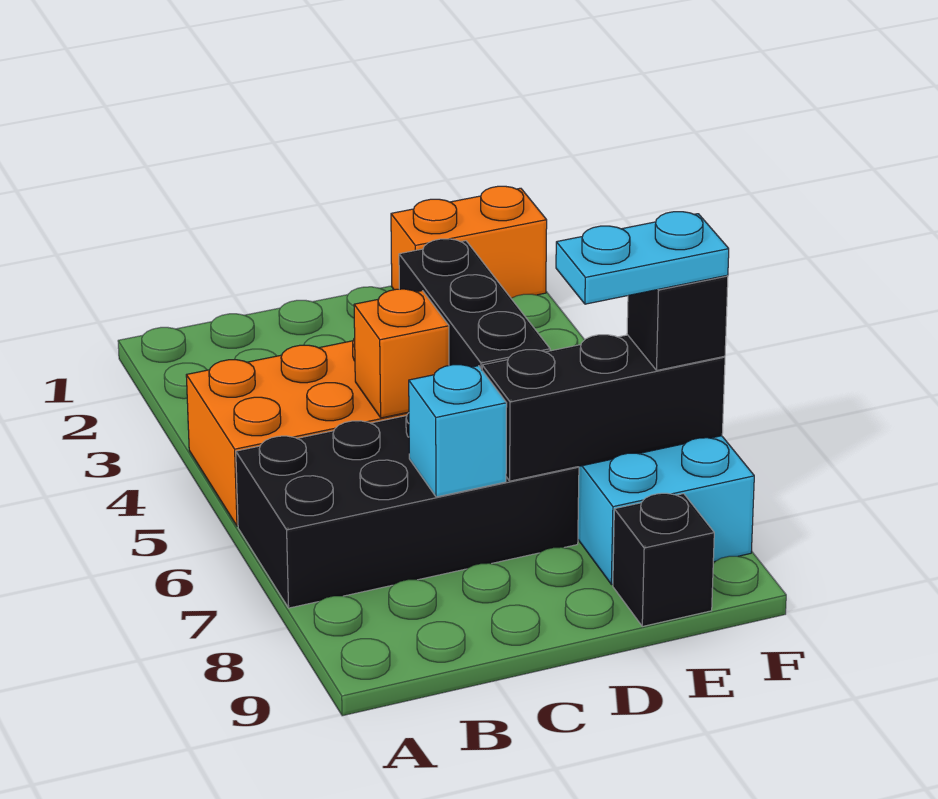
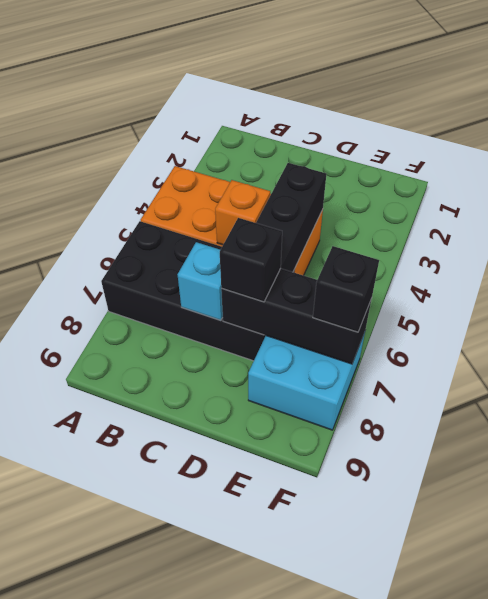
orange brick E1:F1 level 1 -> none
cyan plate E7:F7 level 4 -> none
black brick E9 level 1 -> black brick D7 level 3

